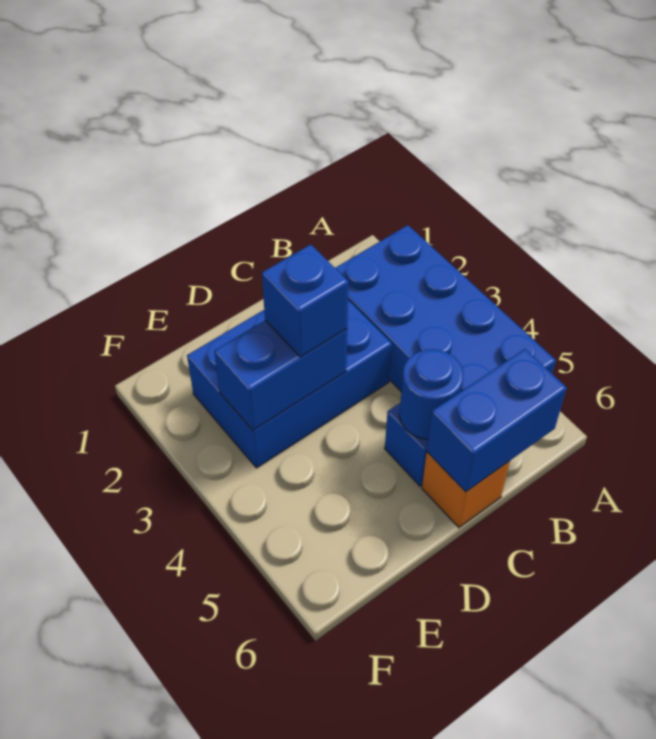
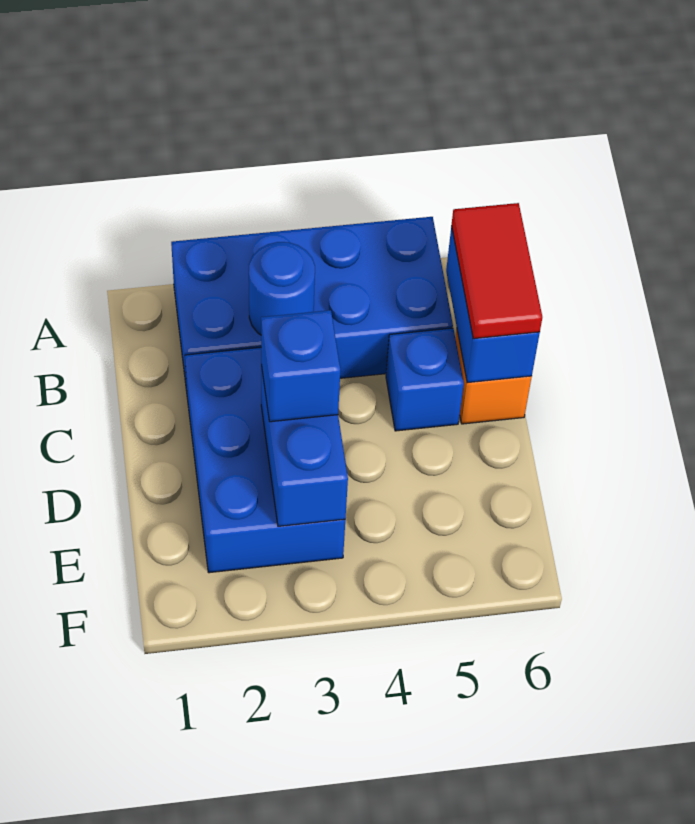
none -> red tile B6:C6 level 3
blue round brick C5 level 2 -> blue round brick B3 level 2

